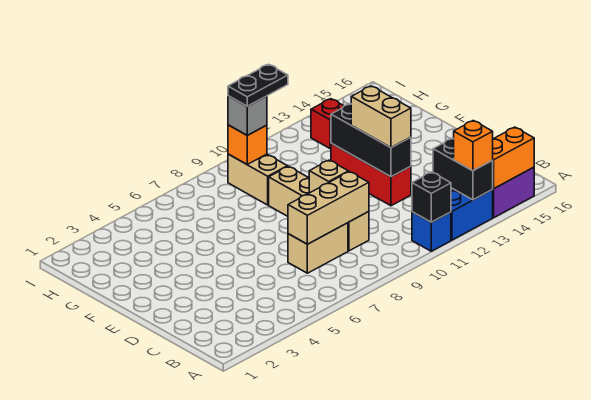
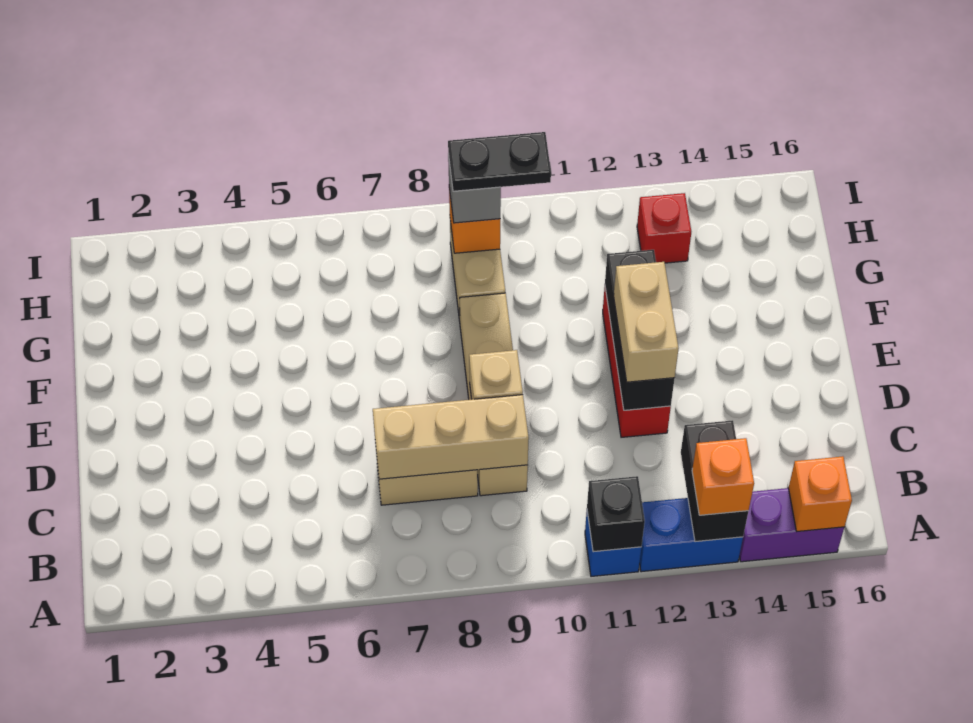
orange brick A14:A15 level 2 -> orange brick A15 level 2

